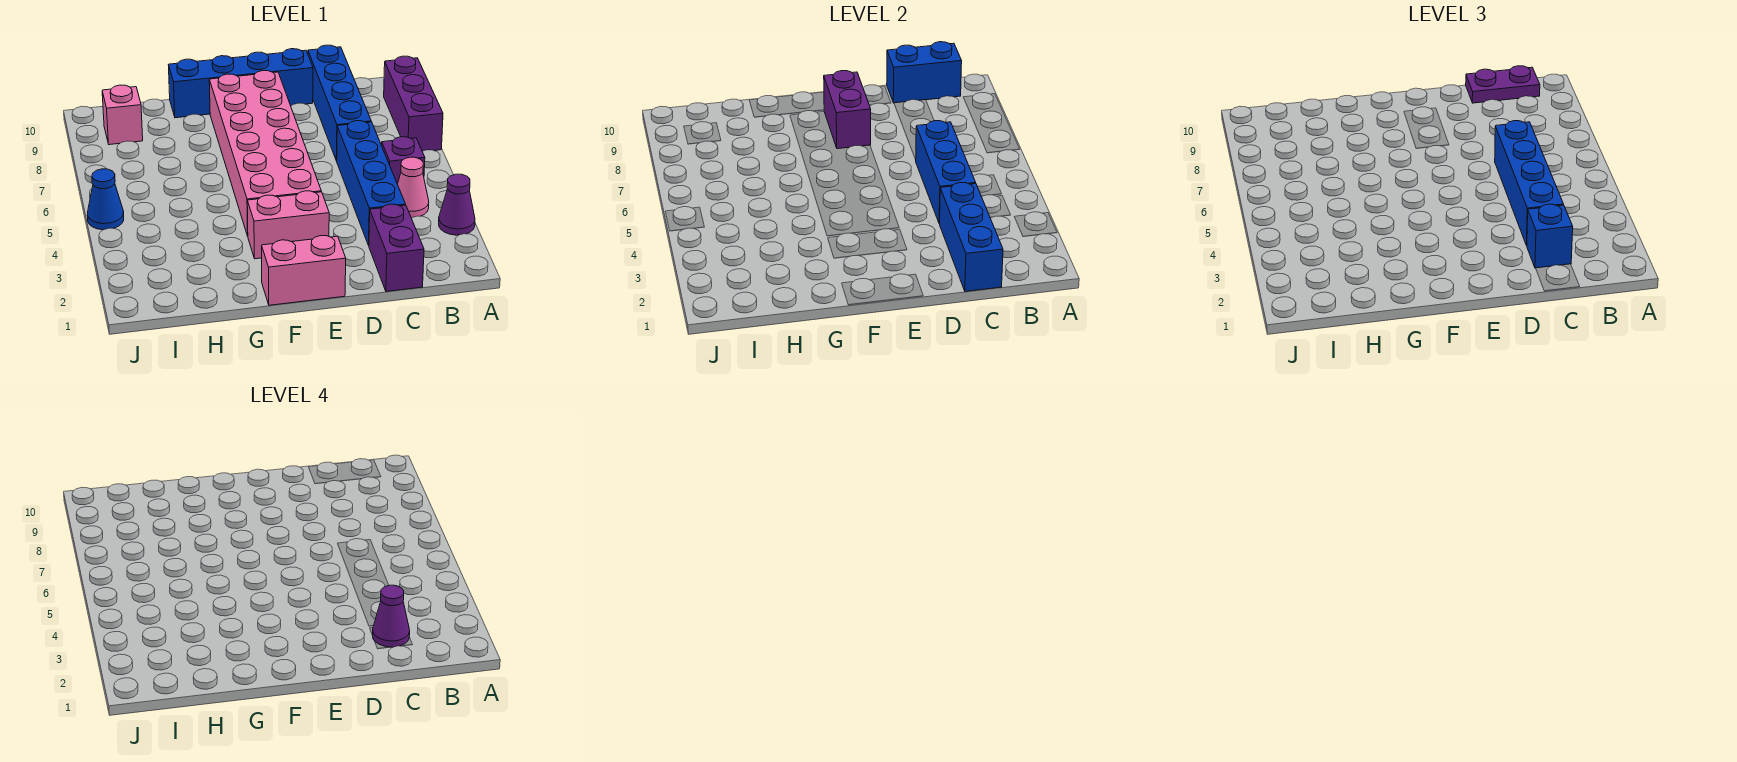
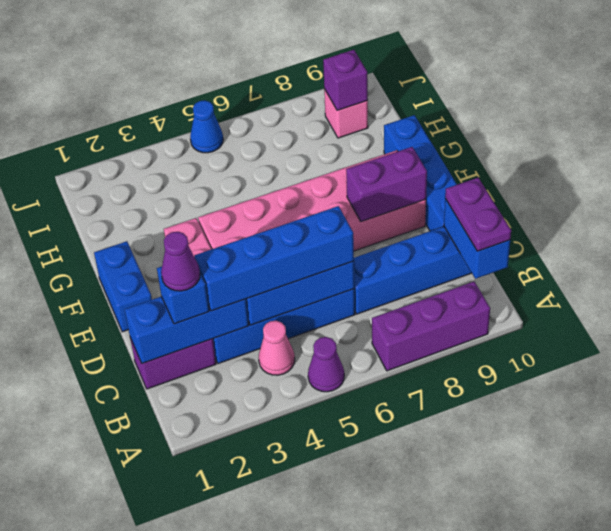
purple cone A3 level 1 -> purple cone A5 level 1
purple brick B5 level 1 -> purple brick I9 level 2
pink brick E1:F1 level 1 -> blue brick E1:F1 level 1

